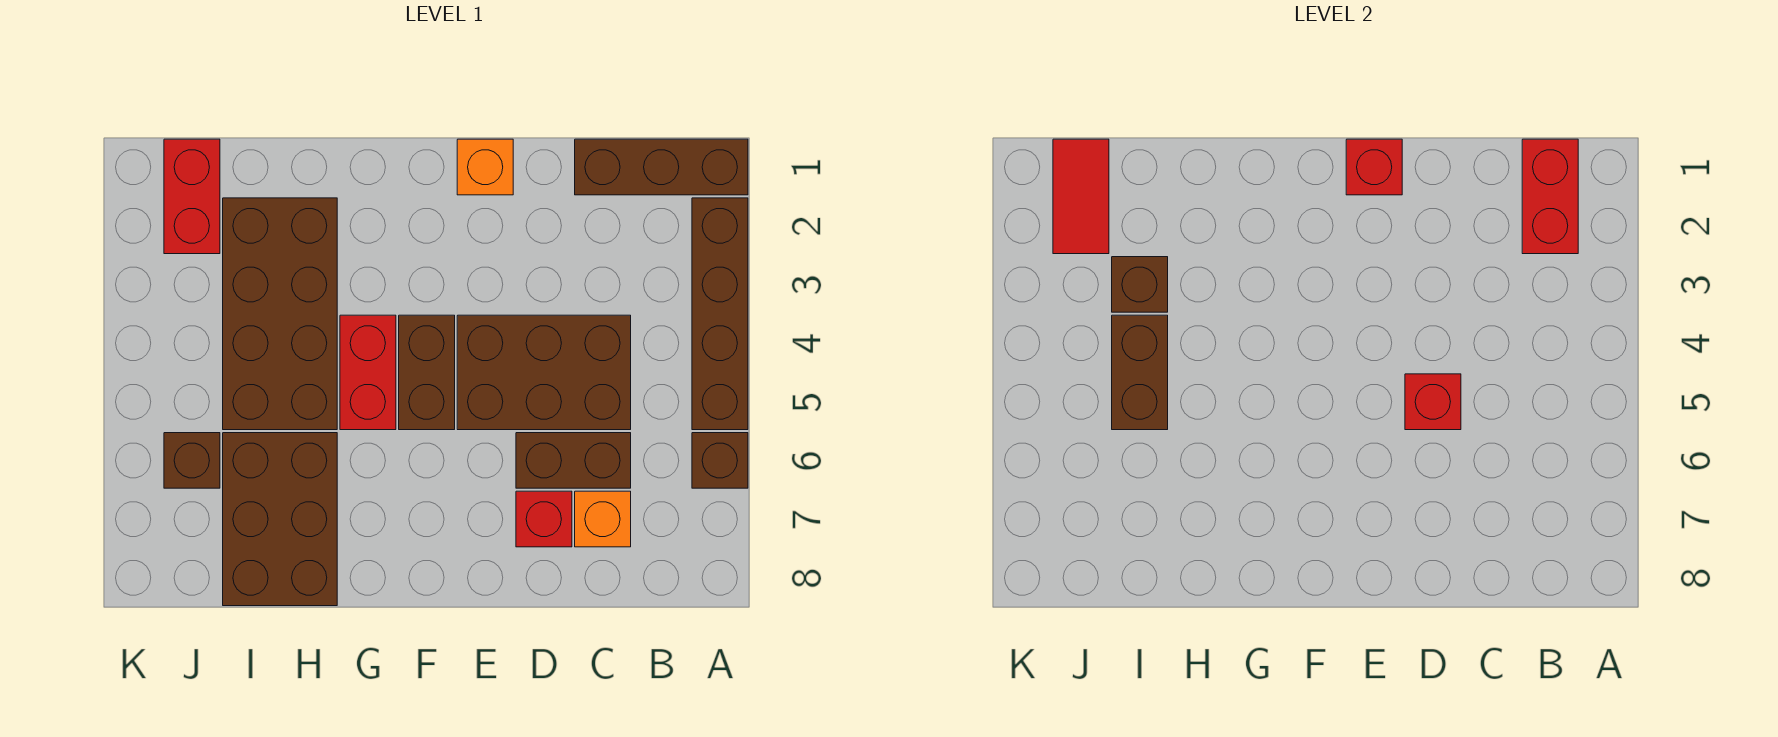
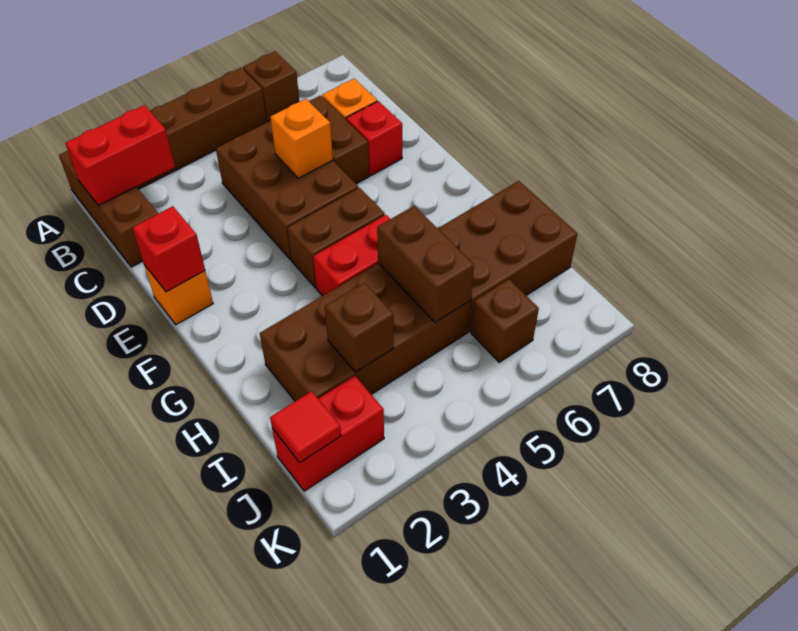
red brick D5 level 2 -> orange brick D5 level 2
brown brick I4:I5 level 2 -> brown brick H5:I5 level 2
red tile J1:J2 level 2 -> red tile J1 level 2

